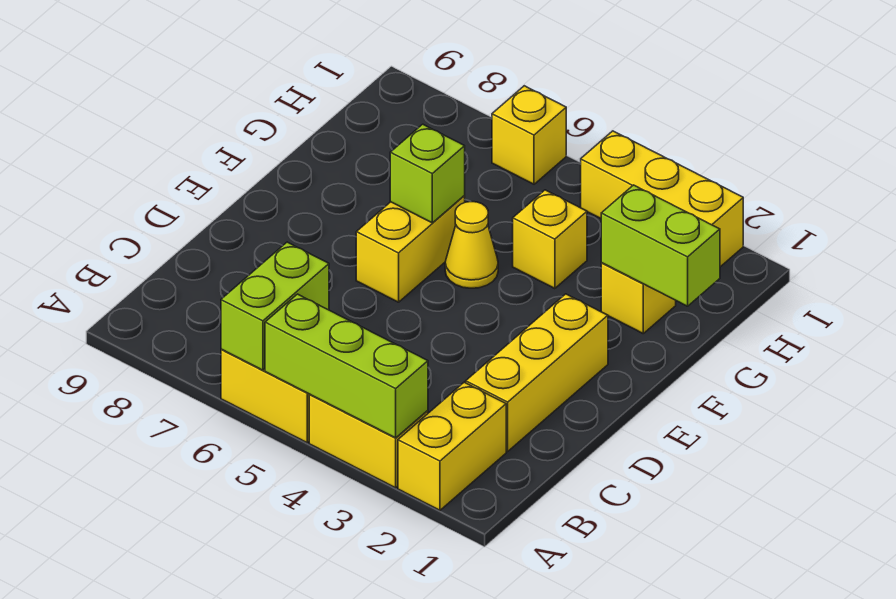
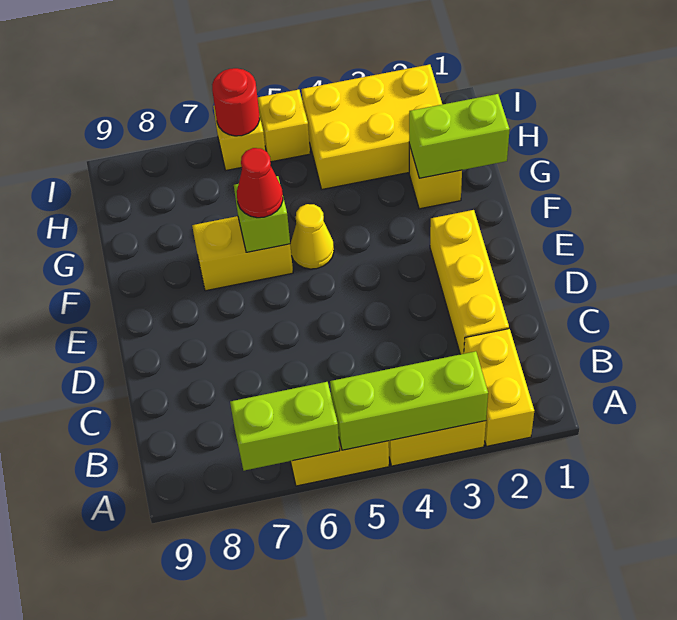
lime brick A6:B6 level 2 -> lime brick A6:A7 level 2
yellow brick E6:F6 level 1 -> yellow brick F6:F7 level 1
none -> red cone F6 level 3
yellow brick G4 level 1 -> yellow brick I5 level 1
yellow brick I2:I4 level 1 -> yellow brick H2:I4 level 1
none -> red round brick I6 level 2

